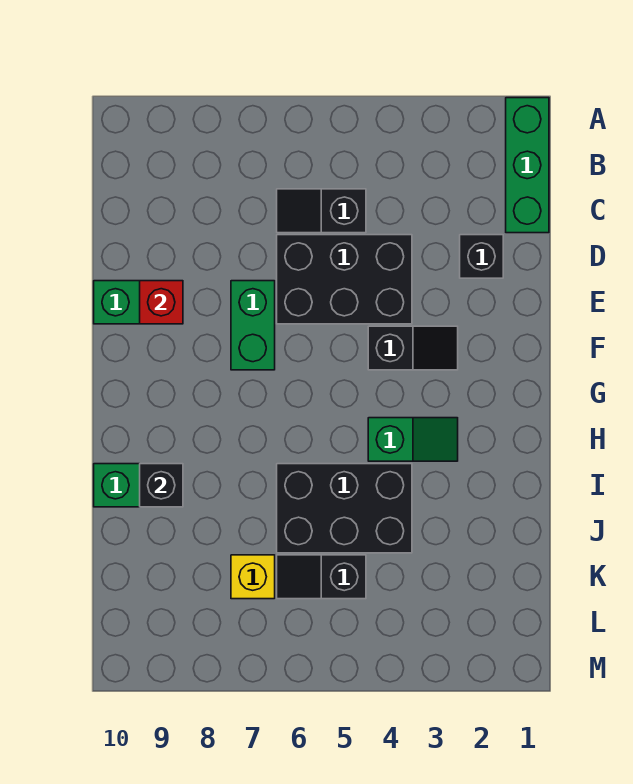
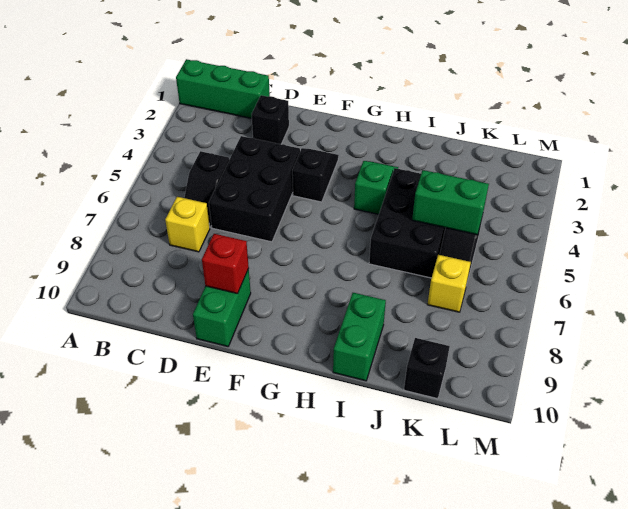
none -> yellow brick C7 level 1
green brick E7:F7 level 1 -> green brick J5:K5 level 2
black brick I9 level 2 -> black brick K10 level 1

